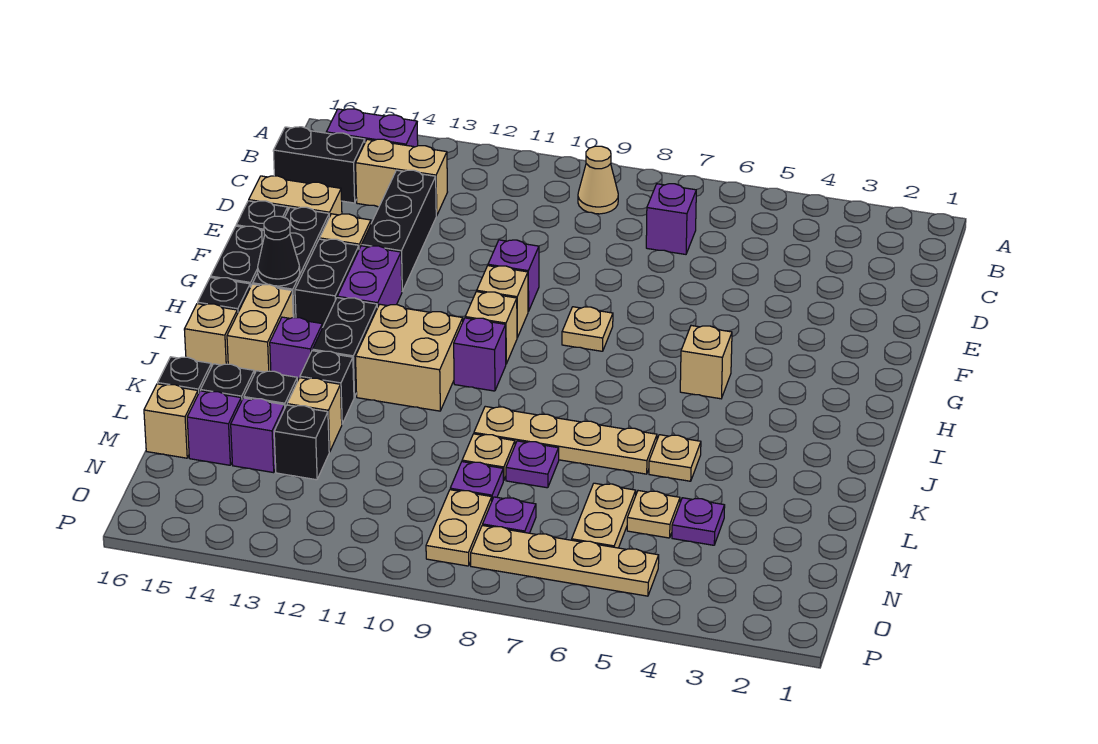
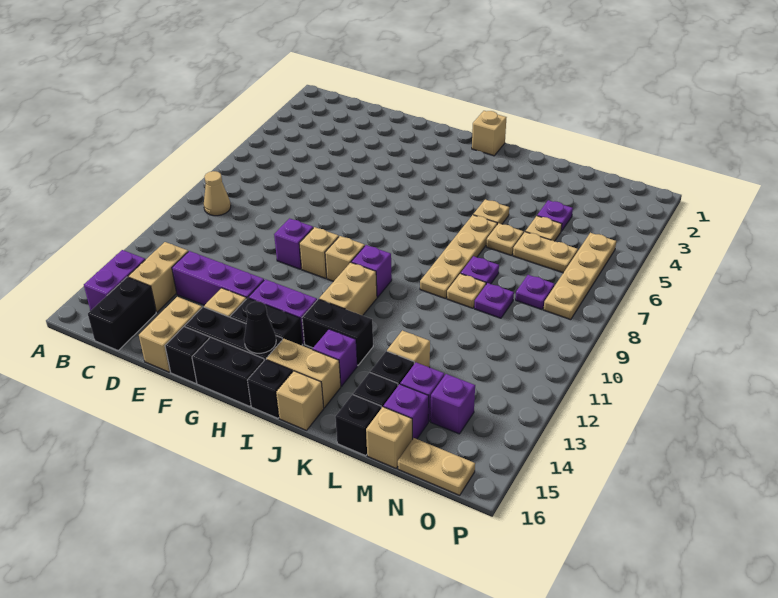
purple brick C7 level 1 -> purple brick N14 level 1
black brick D13:F13 level 1 -> purple brick D13:F13 level 1
tan plate G8 level 1 -> tan plate L6 level 1
tan brick H5 level 1 -> tan brick I1 level 1
tan brick I11:J12 level 1 -> tan brick I11:I12 level 1
black brick K13 level 1 -> none
black brick M13 level 1 -> none
tan plate N9:O9 level 1 -> tan plate N16:O16 level 1

